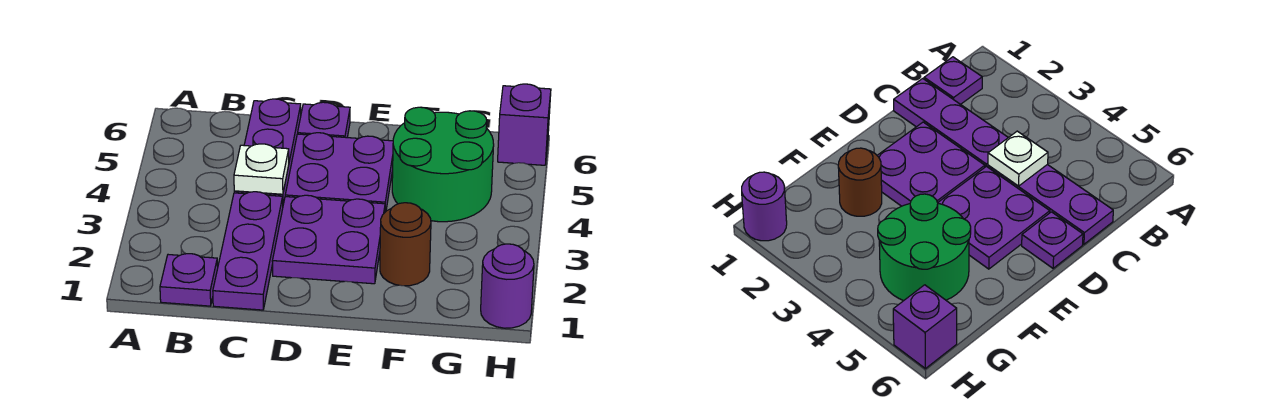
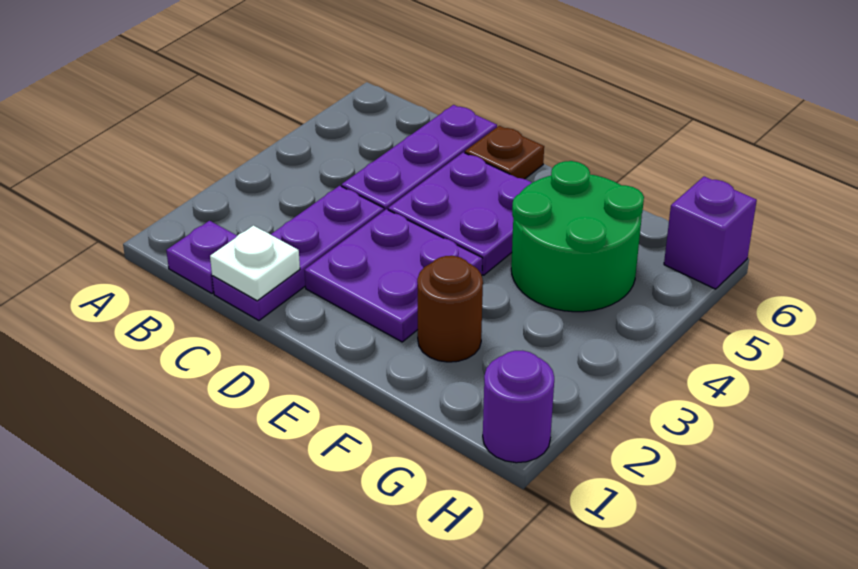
white plate C4 level 2 -> white plate C1 level 2
purple plate D6 level 1 -> brown plate D6 level 1

